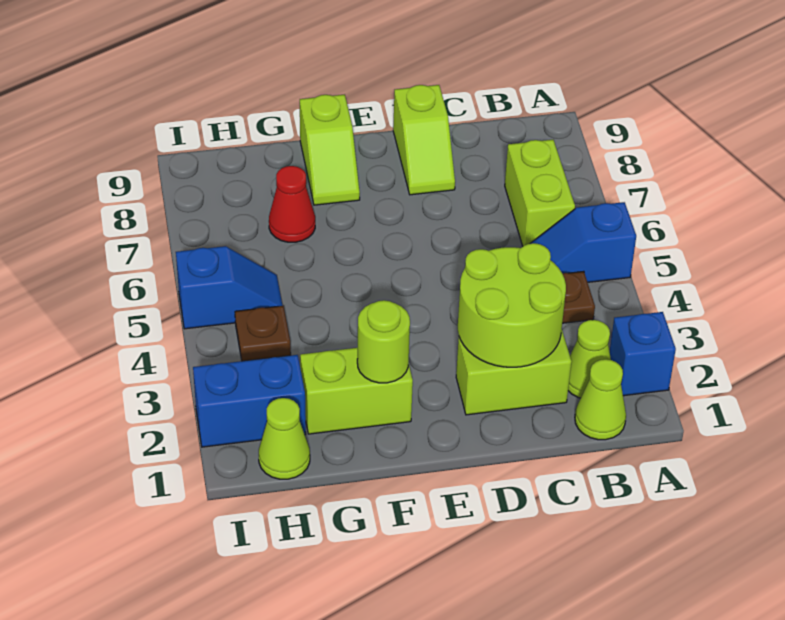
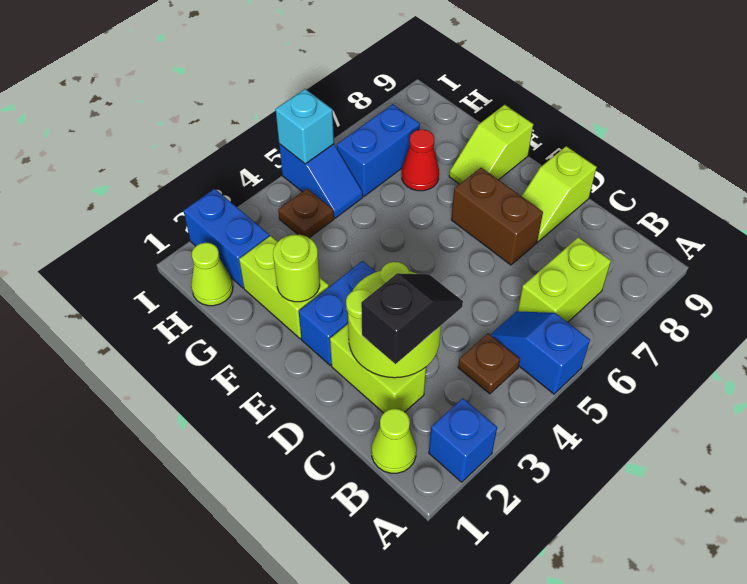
lime cone B2 level 1 -> none
none -> black slope C2:C3 level 3 top 2
none -> brown brick D7:E7 level 1
none -> blue brick E2:E3 level 1
none -> blue brick H6:H7 level 1
none -> cyan brick I5 level 2

